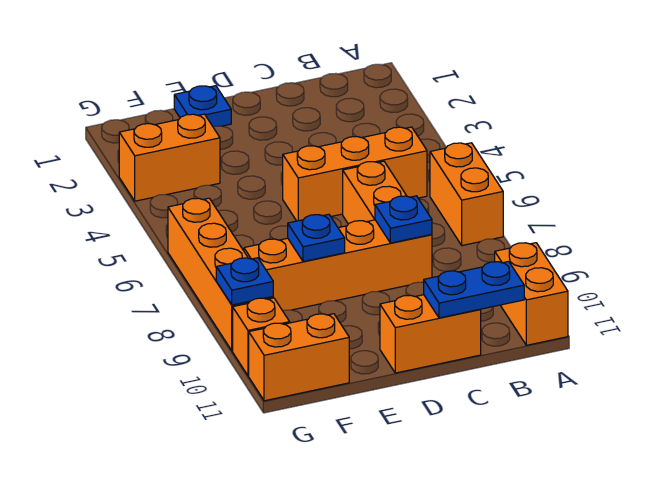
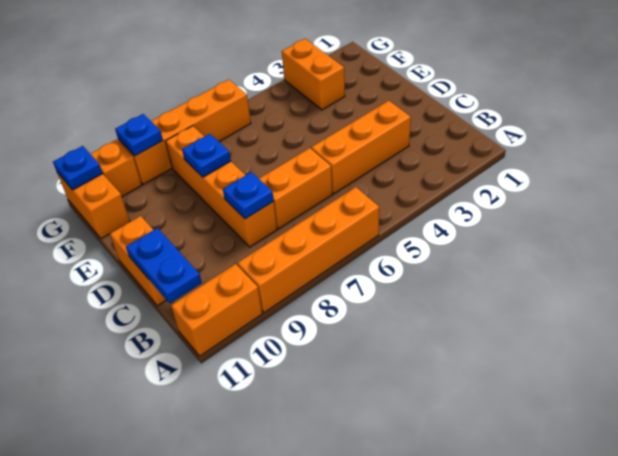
orange brick A6:A7 level 1 -> orange brick A6:A9 level 1
orange brick B5:D5 level 1 -> orange brick C3:C5 level 1
blue plate E1 level 1 -> blue plate G11 level 2

